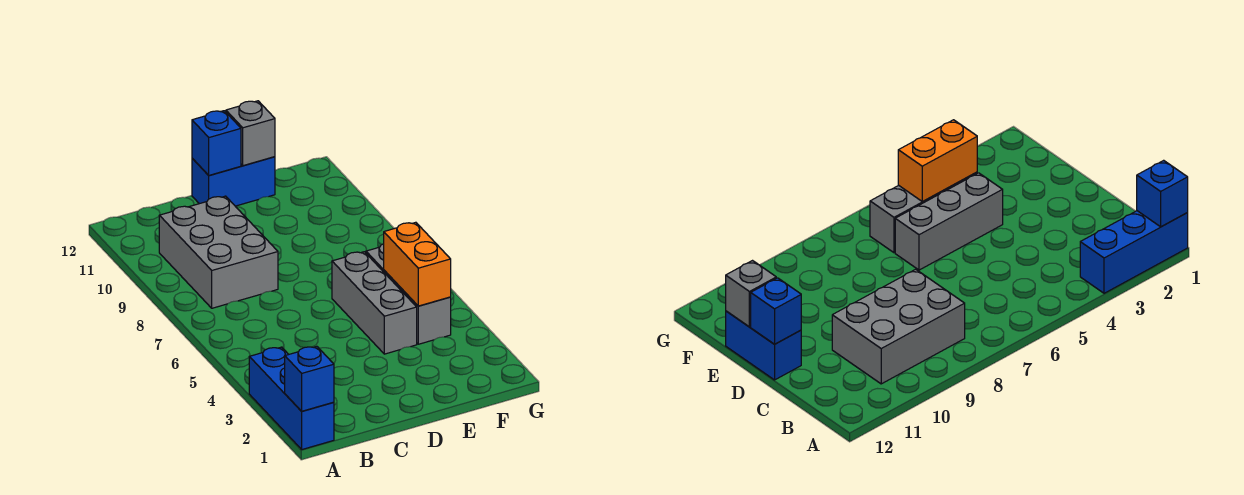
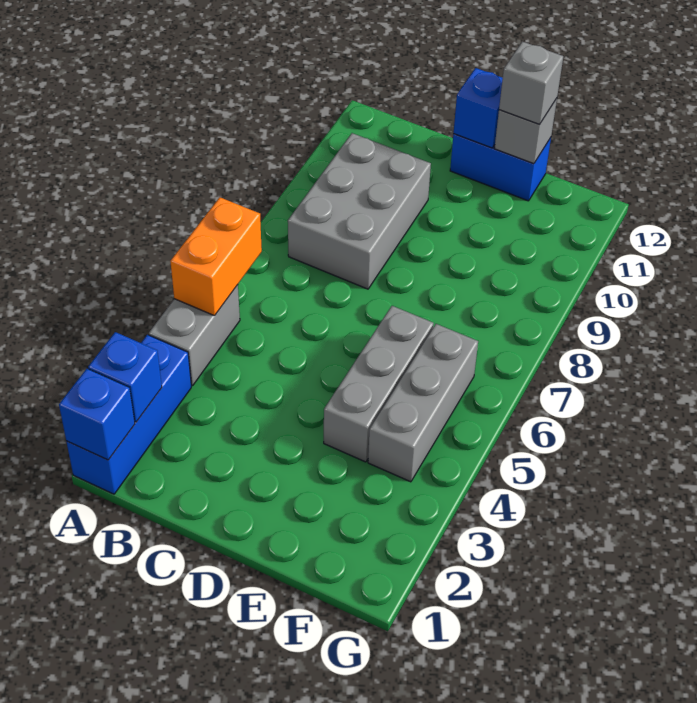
none -> blue brick A2 level 2
none -> grey brick A4:A5 level 1
none -> grey brick E12 level 3
orange brick F4:F5 level 2 -> orange brick A5:A6 level 2

